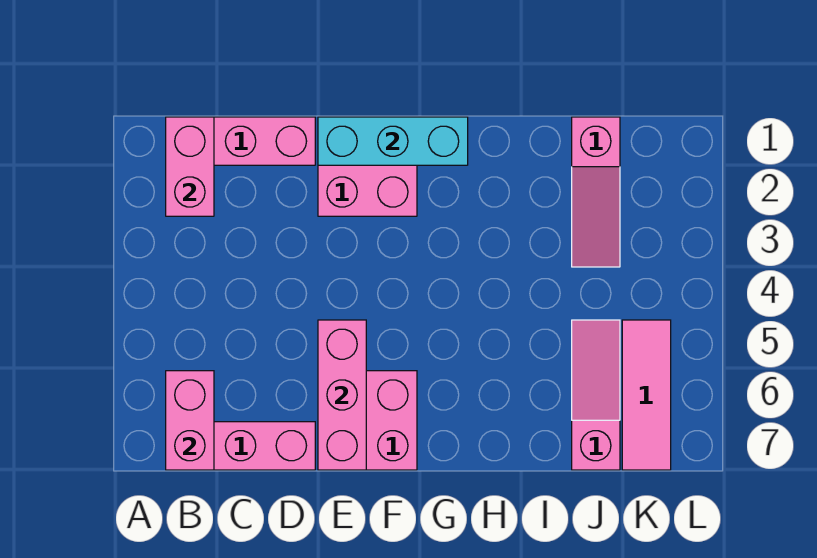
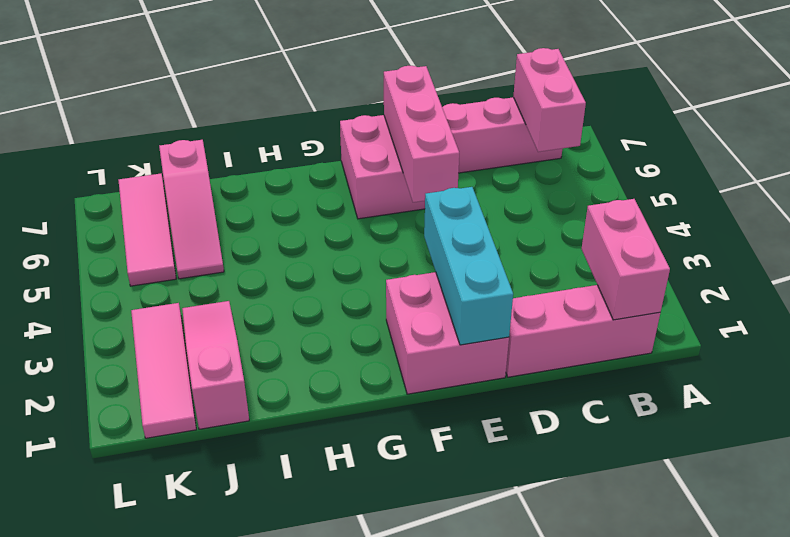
cyan brick E1:G1 level 2 -> cyan brick E1:E3 level 2
none -> pink tile K1:K3 level 1

